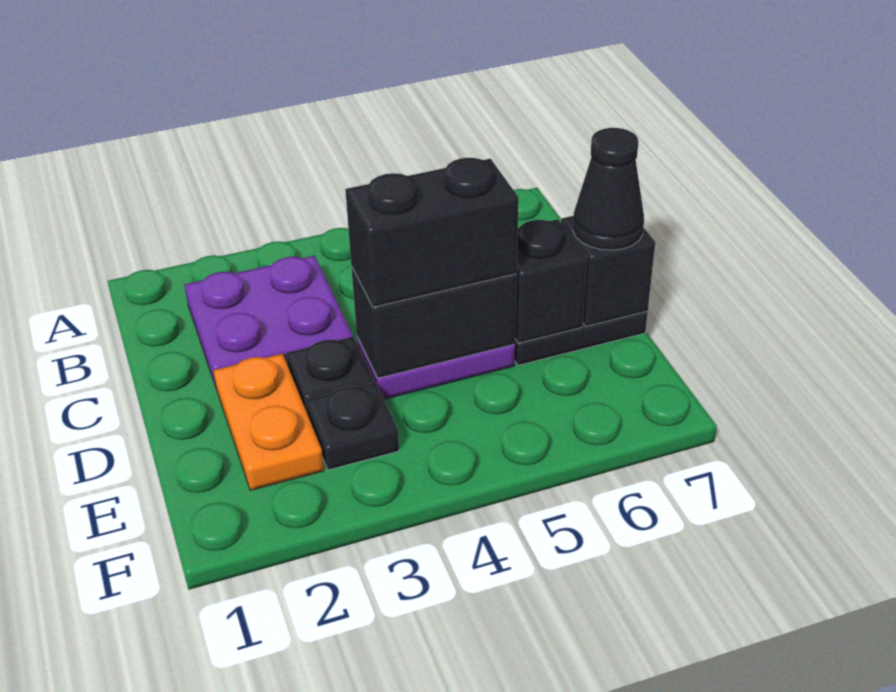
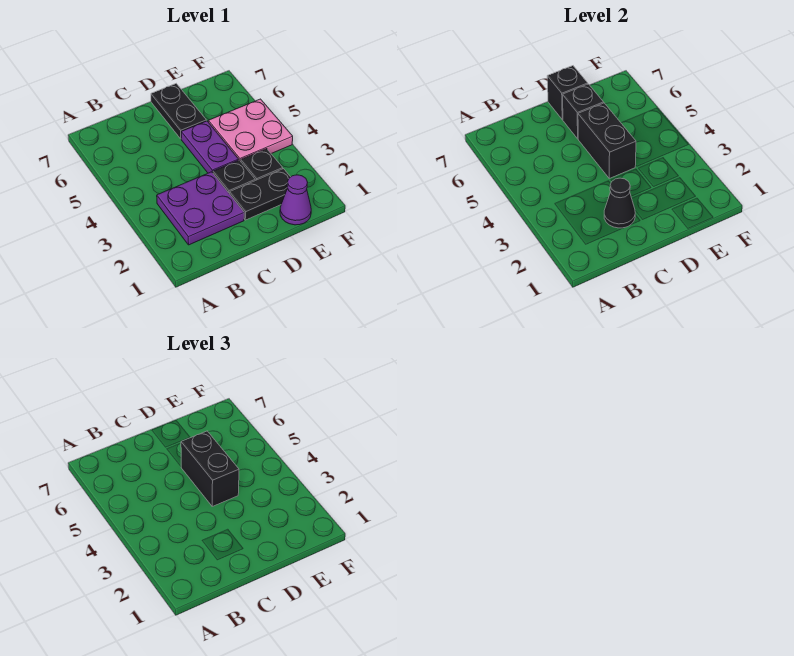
orange plate D2:E2 level 1 -> black plate D2:E2 level 1
black cone D7 level 3 -> black cone C2 level 2
none -> purple cone E1 level 1
none -> pink plate E4:F5 level 1

